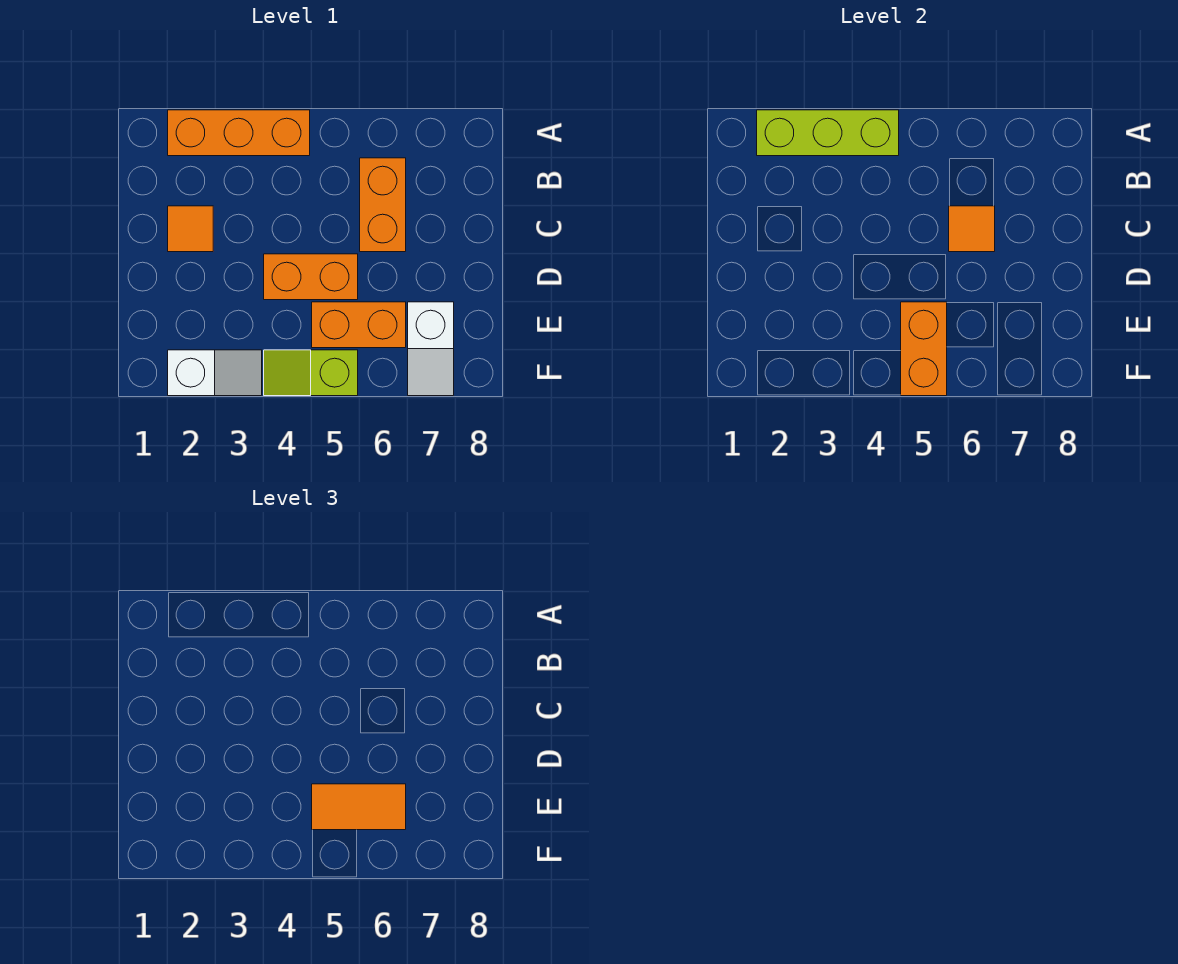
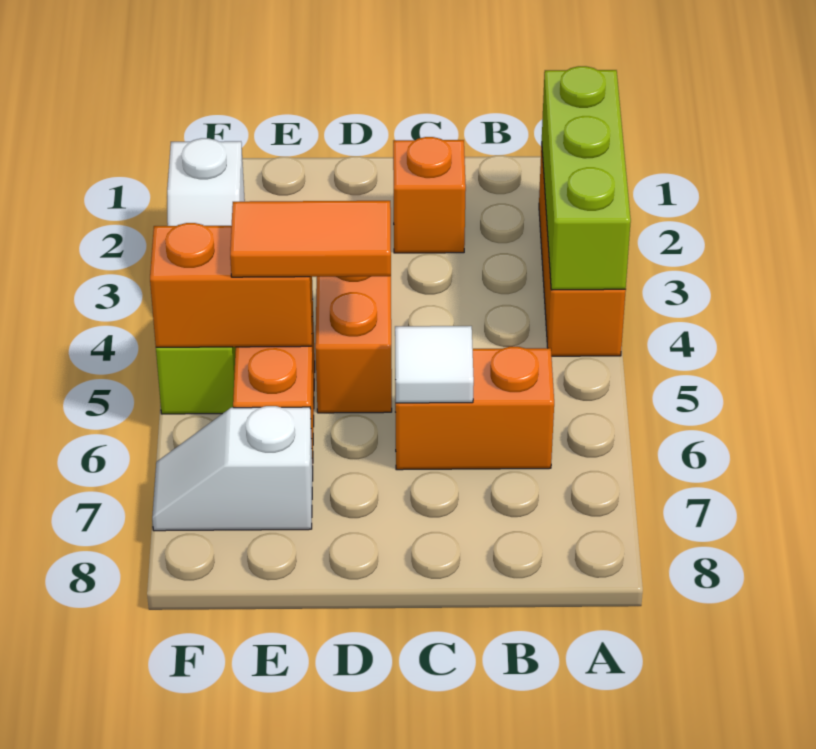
orange tile C2 level 1 -> orange brick C2 level 1
orange tile C6 level 2 -> white tile C6 level 2
orange tile E5:E6 level 3 -> orange tile D5:E5 level 3

